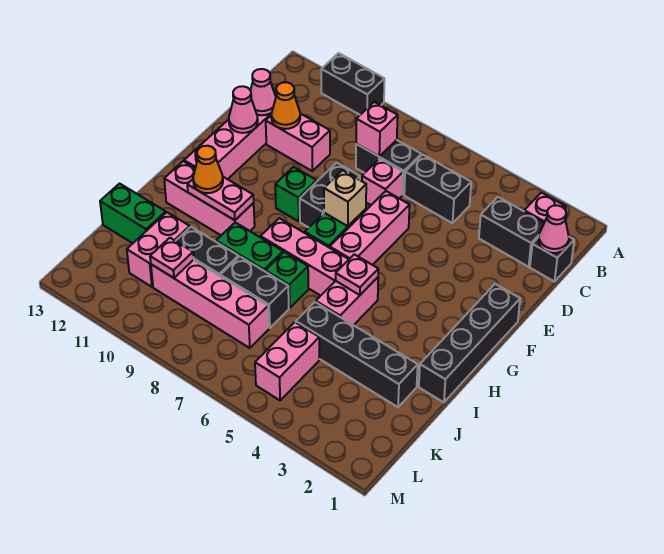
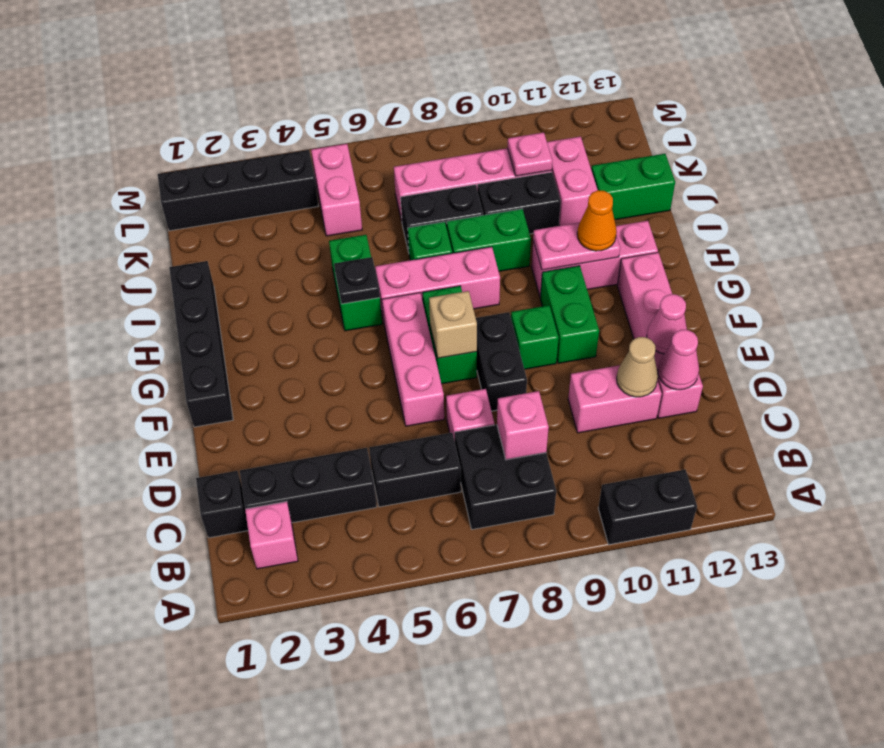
pink cone C1 level 2 -> none
black brick C2:C3 level 1 -> black brick C2:C4 level 1
black brick C7:C8 level 1 -> black brick B7:C8 level 1
orange cone D11 level 2 -> tan cone D11 level 2
none -> green brick F10:G10 level 1
pink brick H5:I5 level 1 -> green brick H5:I5 level 1
pink plate H5 level 2 -> black plate H5 level 2
black brick J2:J5 level 1 -> black brick L1:L4 level 1

